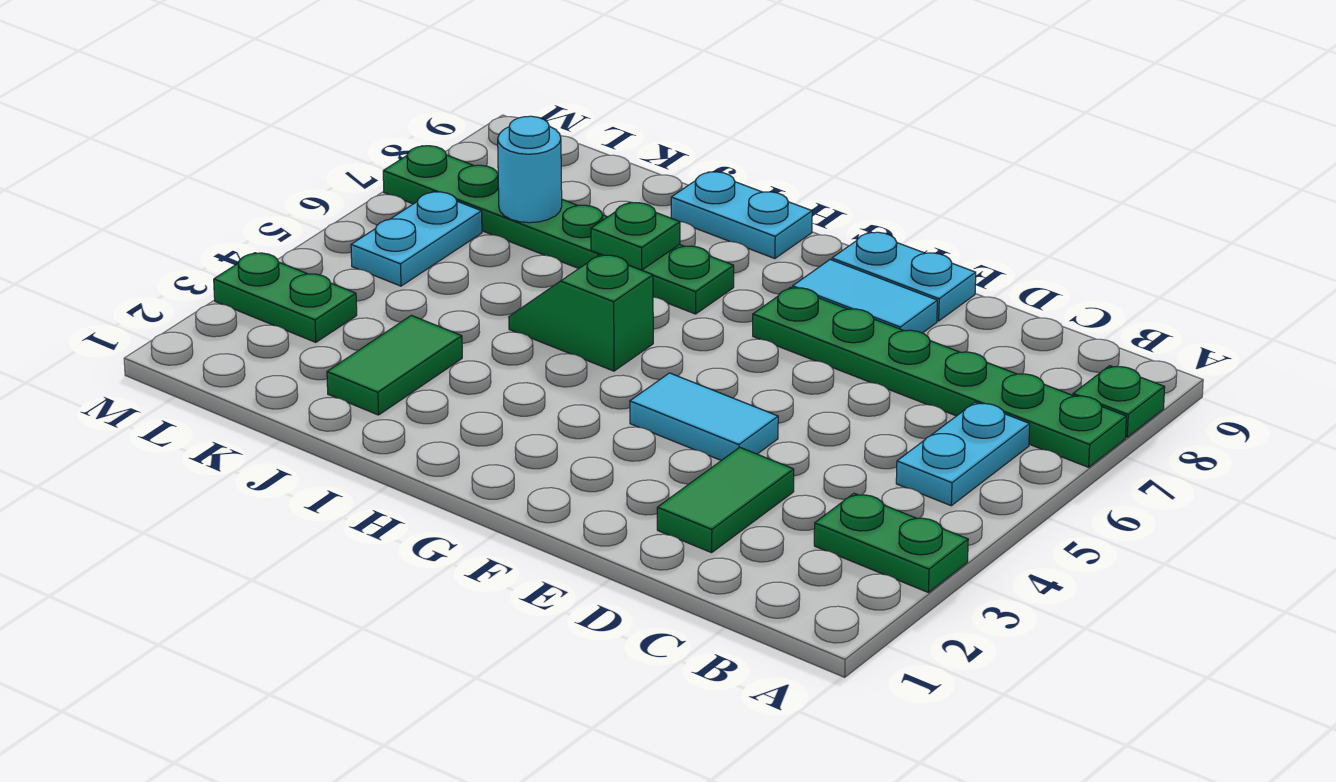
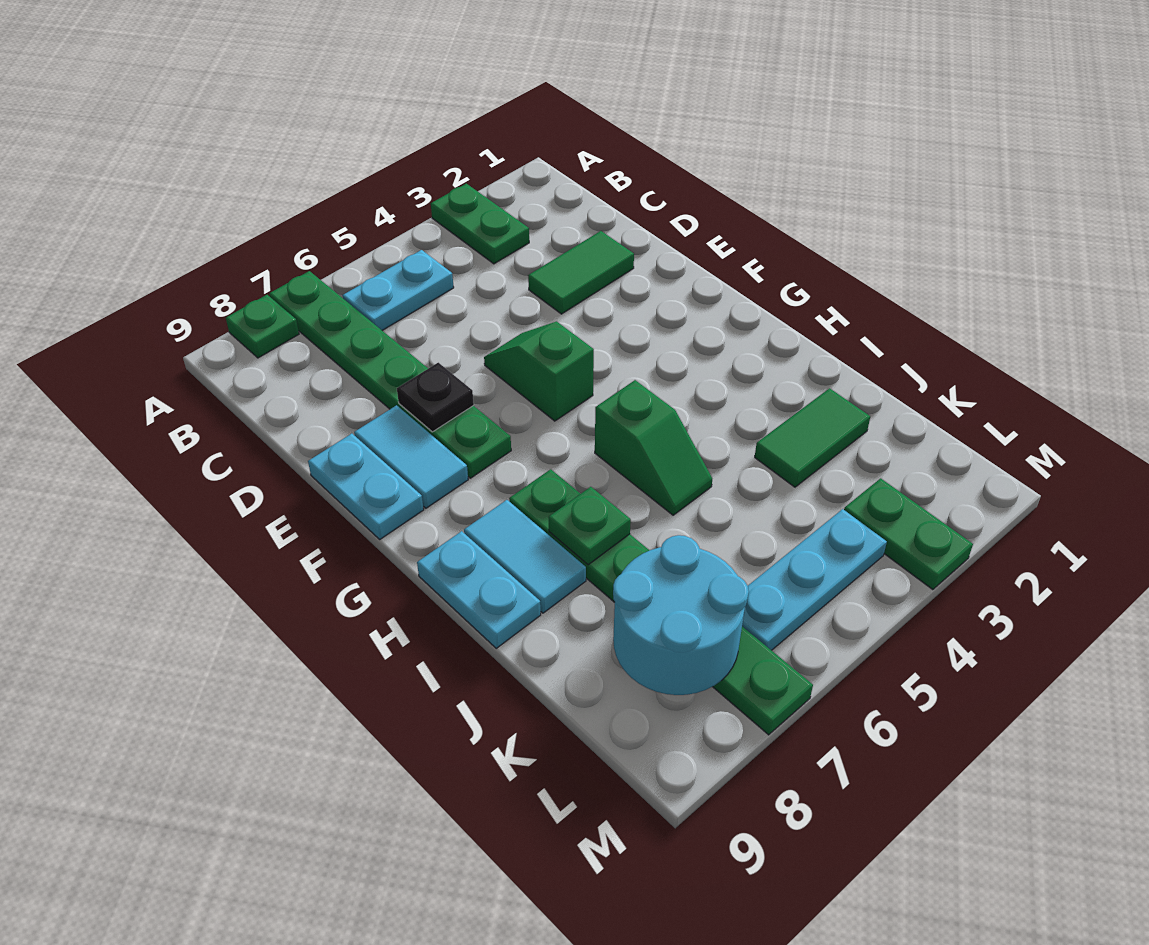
cyan tile E4:F4 level 1 -> cyan tile H8:I8 level 1
none -> green slope E5:F5 level 1 top F
none -> black plate E7 level 2
cyan round brick K7 level 2 -> cyan round brick K7:L8 level 2
cyan plate L5:L6 level 1 -> cyan plate L4:L6 level 1

